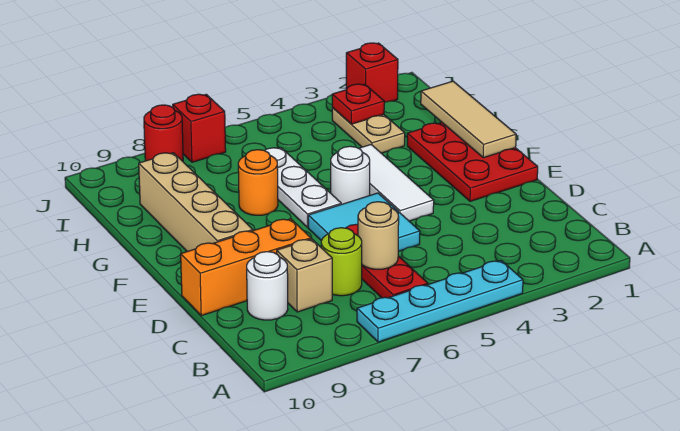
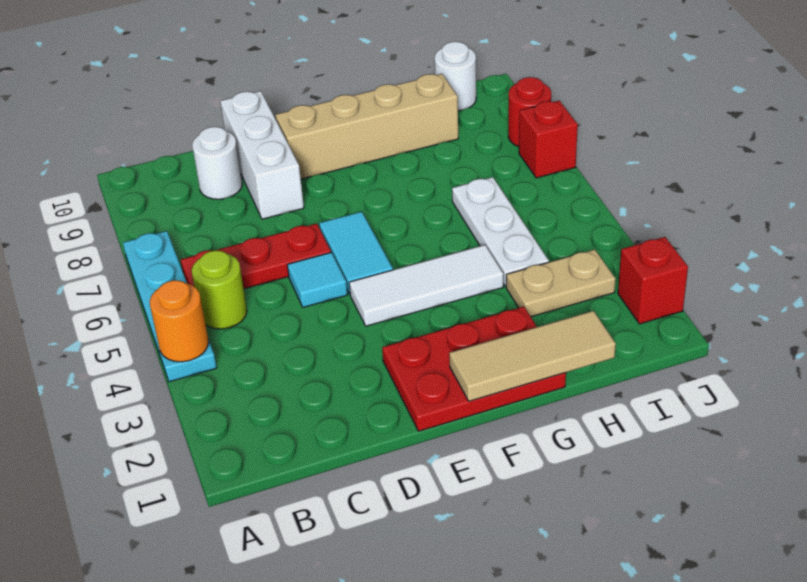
tan round brick C6 level 2 -> none
lime round brick C7 level 1 -> lime round brick B5 level 1
tan brick C8 level 1 -> none
orange brick D8:D10 level 1 -> white brick D8:D10 level 1
white round brick F5 level 1 -> white round brick I10 level 1
white plate F6:H6 level 1 -> white plate H4:H6 level 1
orange round brick G7 level 1 -> orange round brick A4 level 2
red plate I3 level 2 -> none

